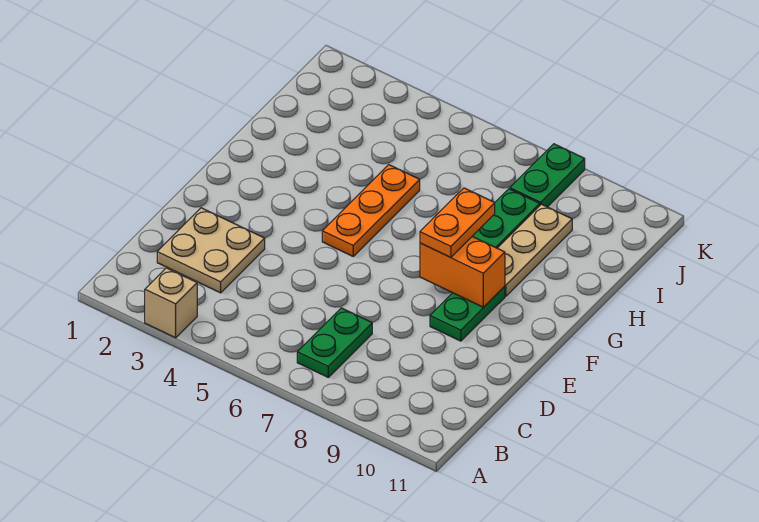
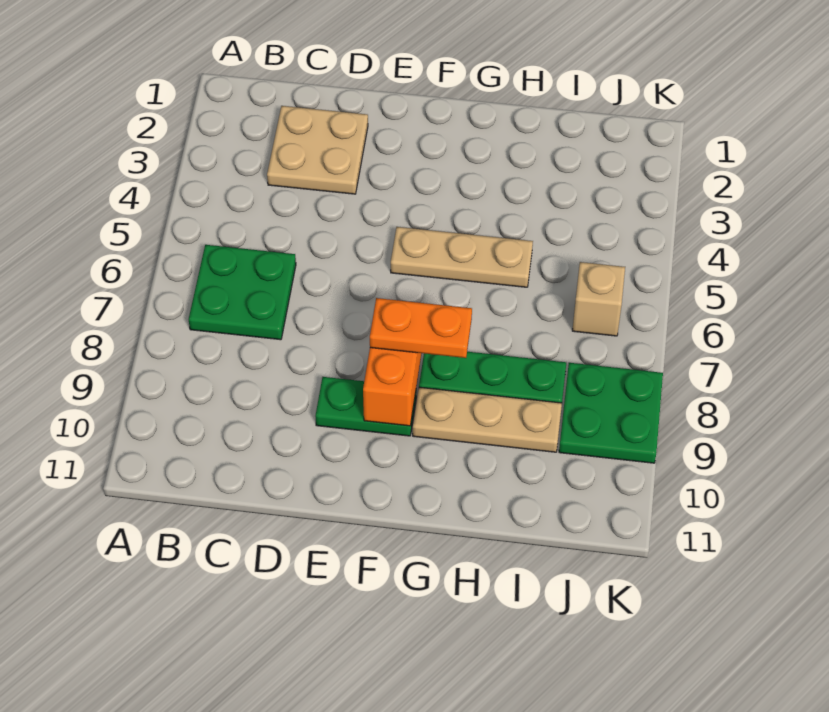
tan brick A3 level 1 -> tan brick J6 level 1
green plate B7:C7 level 1 -> green plate B6:C7 level 1
orange plate F5:H5 level 1 -> tan plate F5:H5 level 1
green plate J8:K8 level 1 -> green plate J8:K9 level 1

